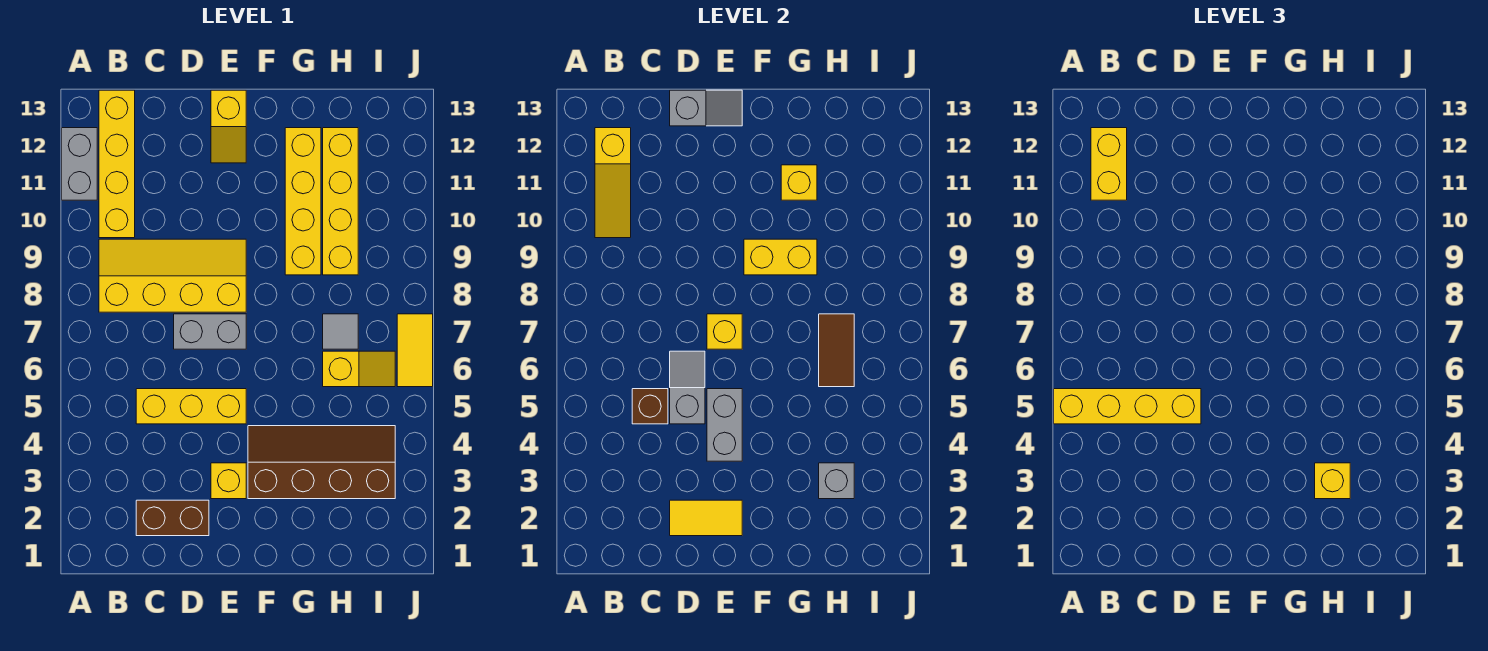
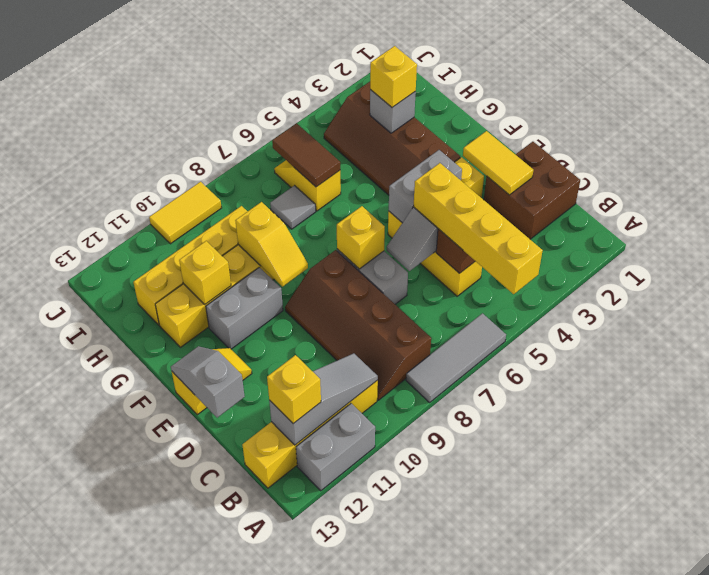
none -> grey tile A6:A8 level 1
yellow slope B8:E9 level 1 top 8 -> brown slope B8:E9 level 1 top 8
yellow slope B10:B12 level 2 top 12 -> grey slope B10:B12 level 2 top 12
yellow brick B11:B12 level 3 -> yellow brick B12 level 3
brown brick C2:D2 level 1 -> brown brick C1:D2 level 1
yellow brick F9:G9 level 2 -> yellow slope F9:G9 level 2 top G
none -> grey brick F10:F11 level 1
brown tile H6:H7 level 2 -> brown tile H6:I6 level 2
yellow tile J6:J7 level 1 -> yellow tile J9:J10 level 1

